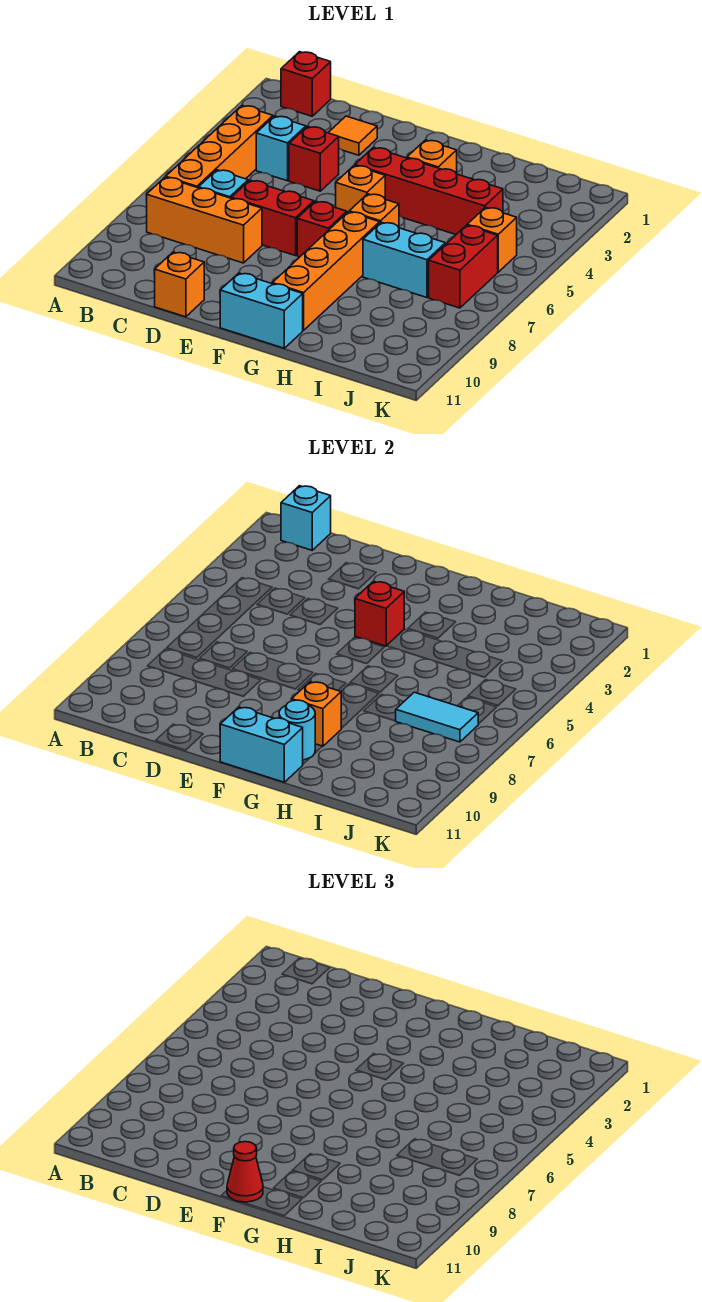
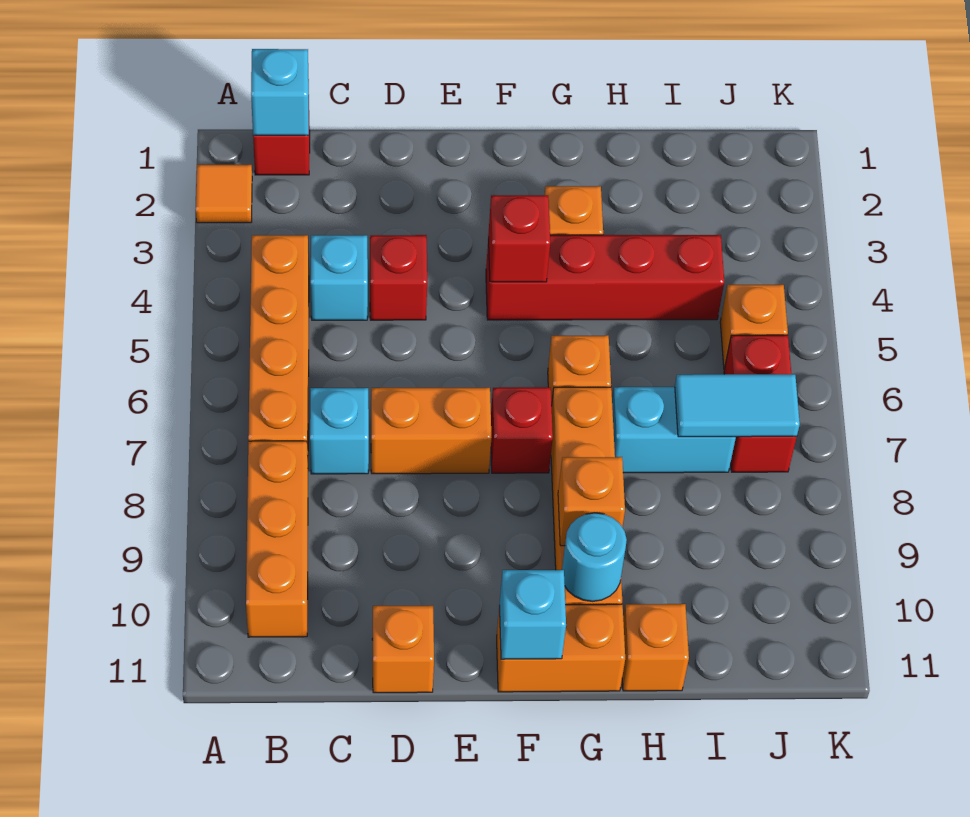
orange brick B8:D8 level 1 -> orange brick B8:B10 level 1
orange tile D2 level 1 -> orange tile A2 level 1
red brick D7:E7 level 1 -> orange brick D7:E7 level 1
orange brick F5 level 1 -> orange brick H11 level 1
cyan brick F11:G11 level 1 -> orange brick F11:G11 level 1
cyan brick F11:G11 level 2 -> cyan brick F11 level 2
red cone F11 level 3 -> none

